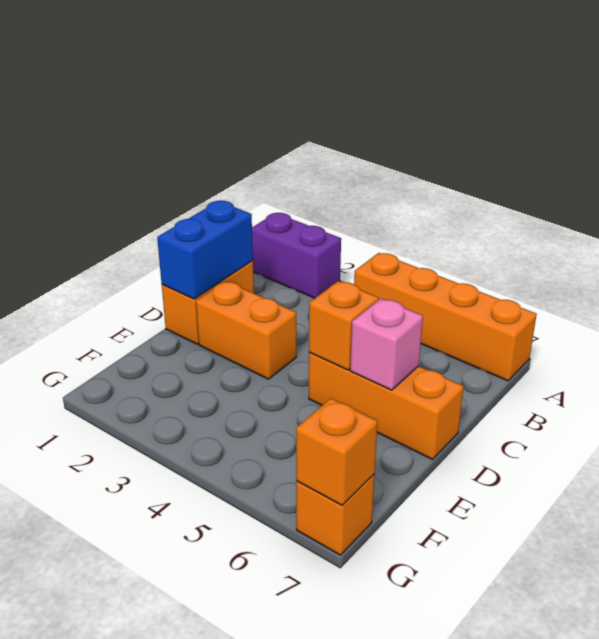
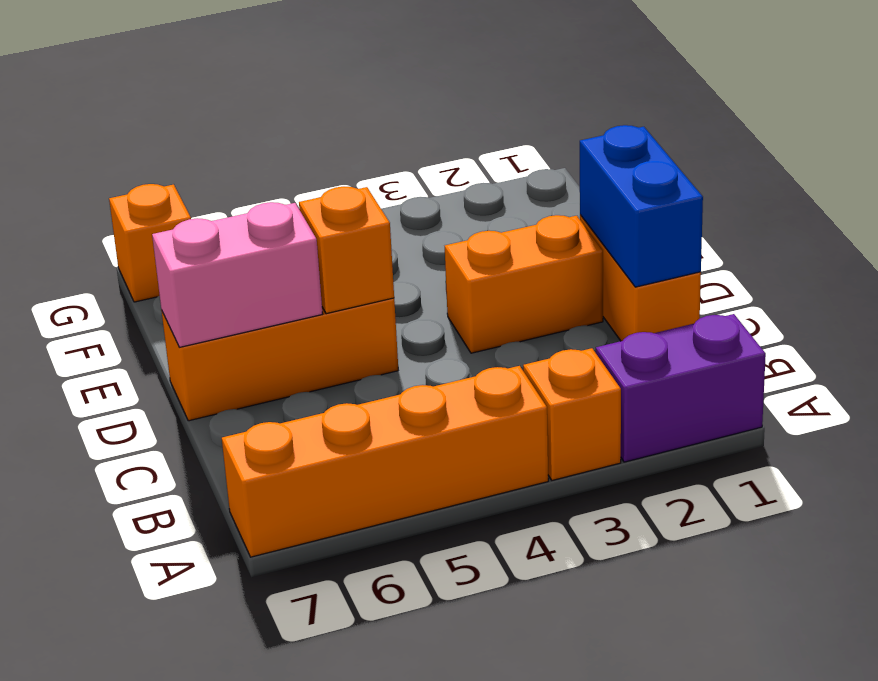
pink brick D6 level 2 -> pink brick D6:D7 level 2
orange brick G7 level 2 -> orange brick A3 level 1

